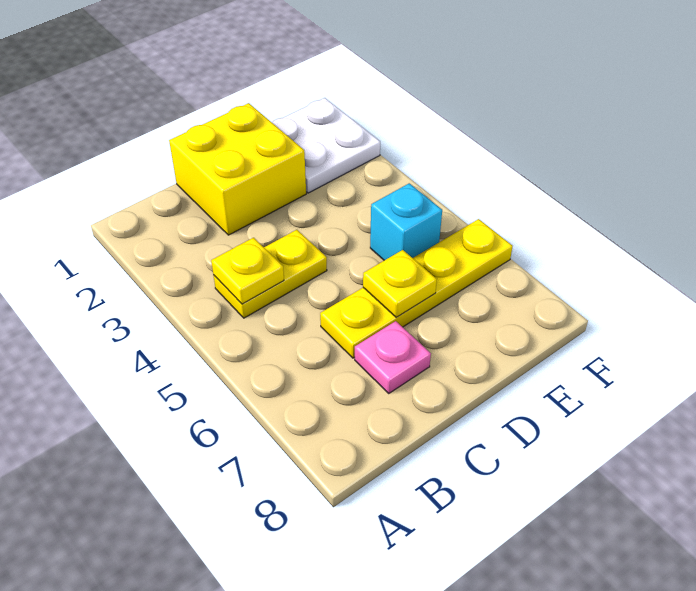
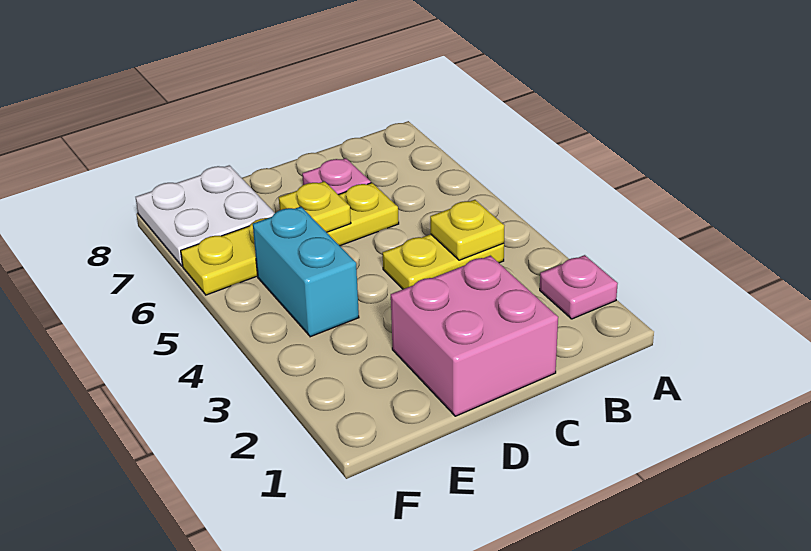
none -> pink plate A2 level 1
yellow brick C1:D2 level 1 -> pink brick C1:D2 level 1
white plate E1:F2 level 1 -> white plate E7:F8 level 1
cyan brick E5 level 1 -> cyan brick E4:E5 level 1

